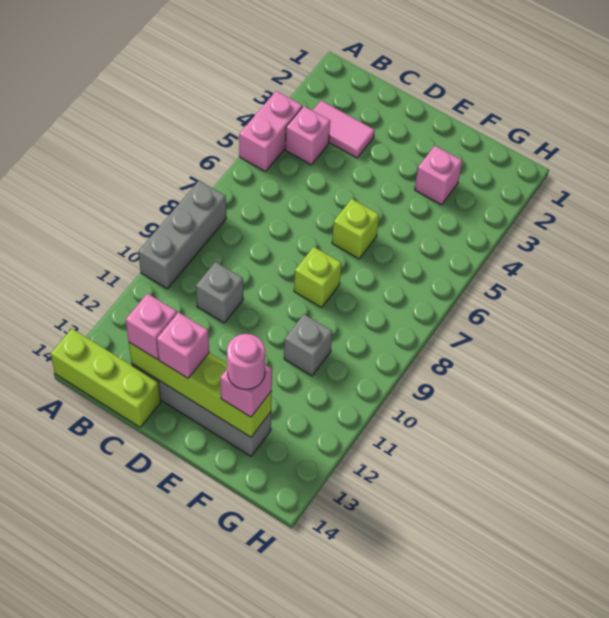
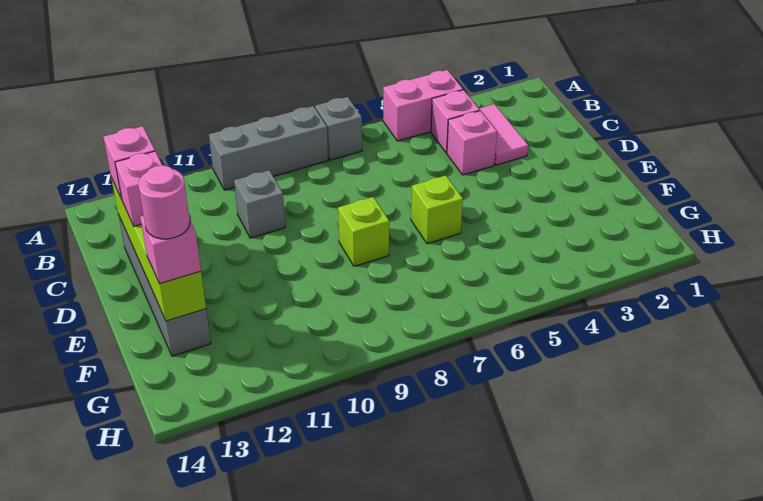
lime brick A14:C14 level 1 -> none
pink brick F3 level 1 -> pink brick C4 level 1
grey brick F10 level 1 -> grey brick A7 level 1

